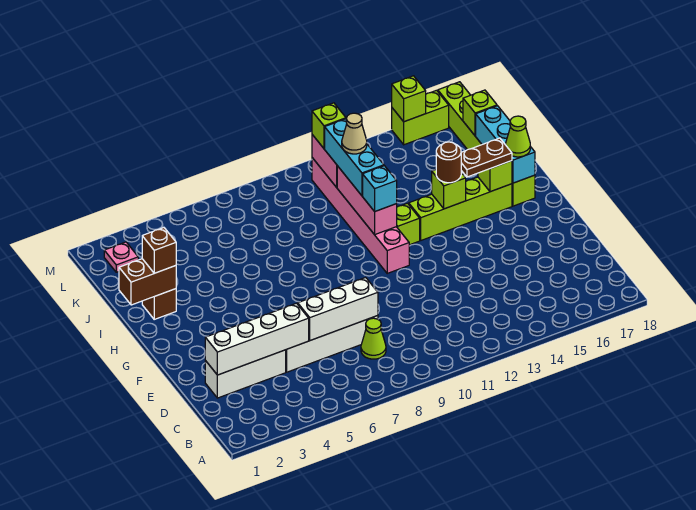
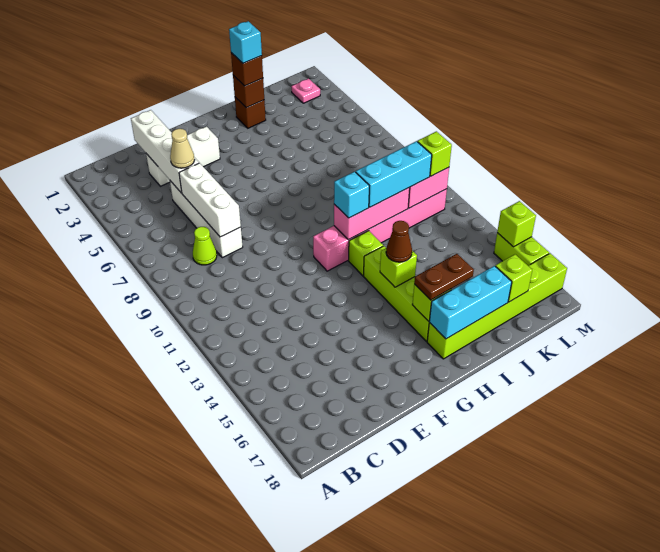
white brick D2:D4 level 1 -> white brick D3:F3 level 1
brown round brick H14 level 3 -> brown cone H14 level 3
brown plate H15:H16 level 3 -> brown plate H16:I16 level 3
lime cone H17 level 3 -> none
brown brick I1:I2 level 2 -> brown brick I2 level 2
none -> cyan brick I2 level 4
tan cone J11 level 4 -> tan cone D5 level 3

